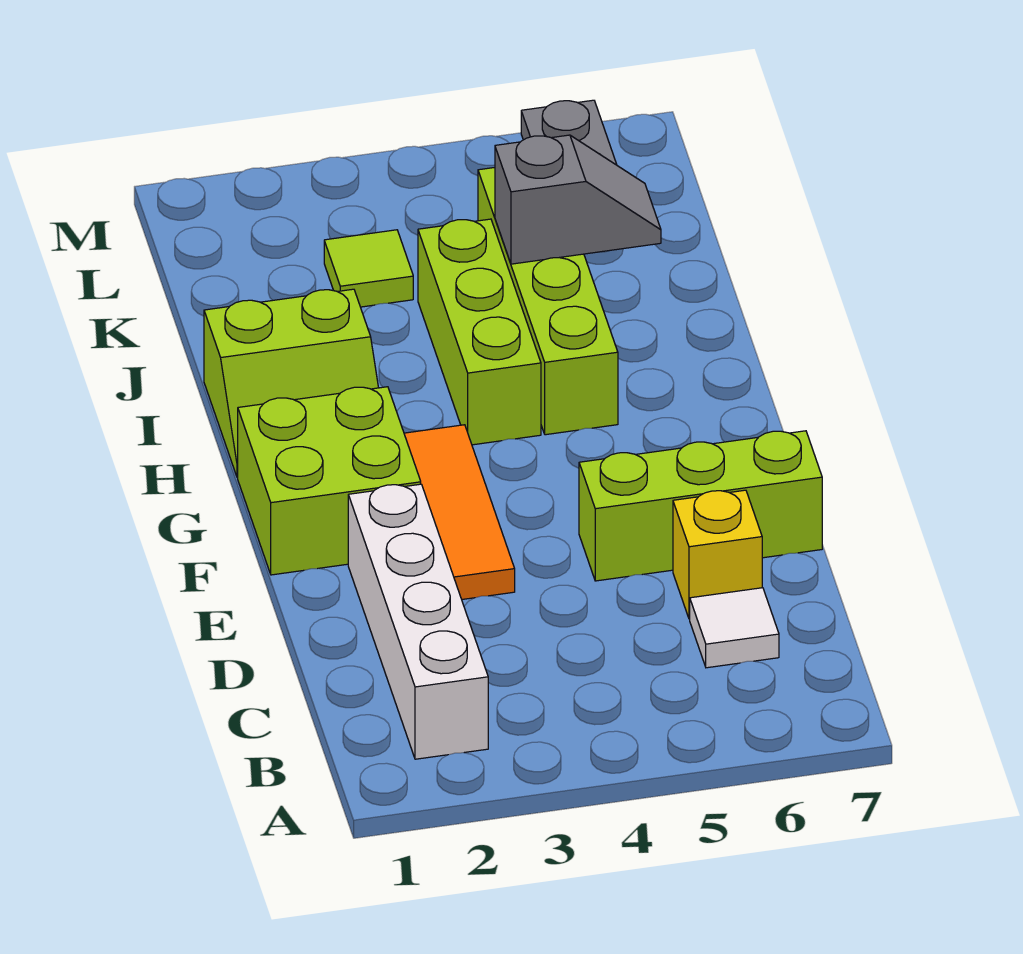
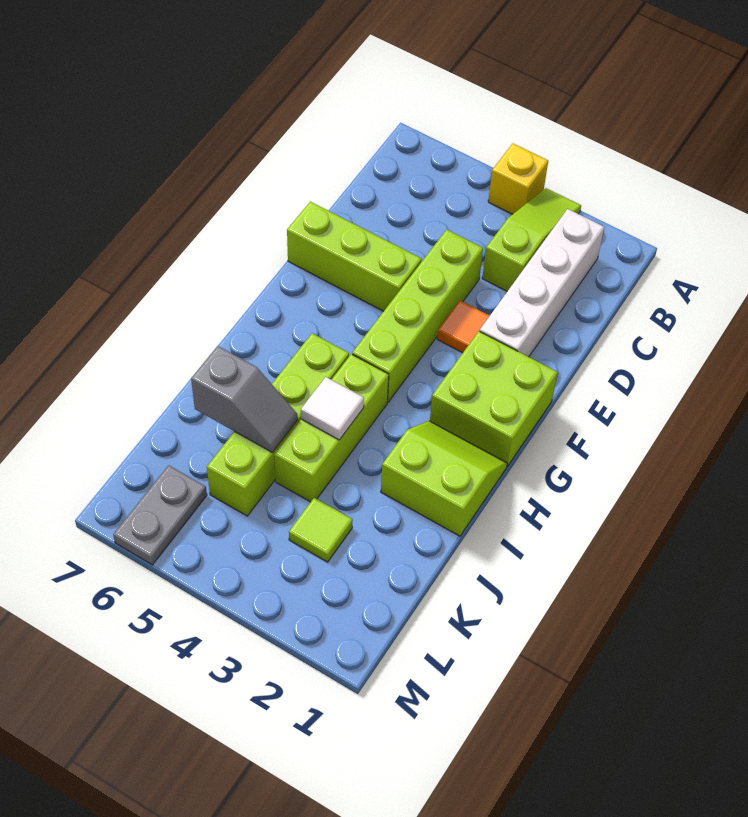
none -> lime slope A3:C3 level 1 top C
white tile C6 level 1 -> white tile I4 level 2
none -> lime brick D4:G4 level 1
yellow brick D6 level 1 -> yellow brick A4 level 1
orange tile E3:G3 level 1 -> orange tile E3 level 1
grey slope J5:J6 level 2 top 5 -> grey slope J5:J6 level 2 top 6

